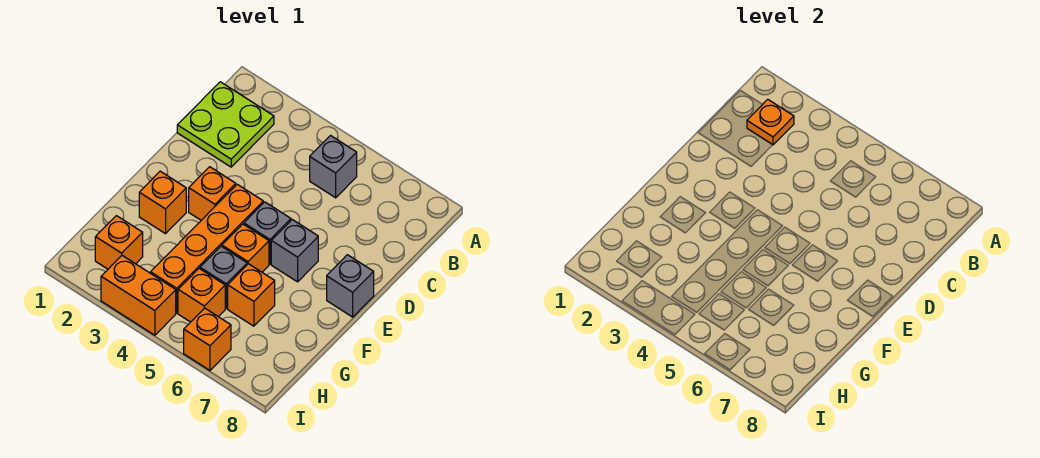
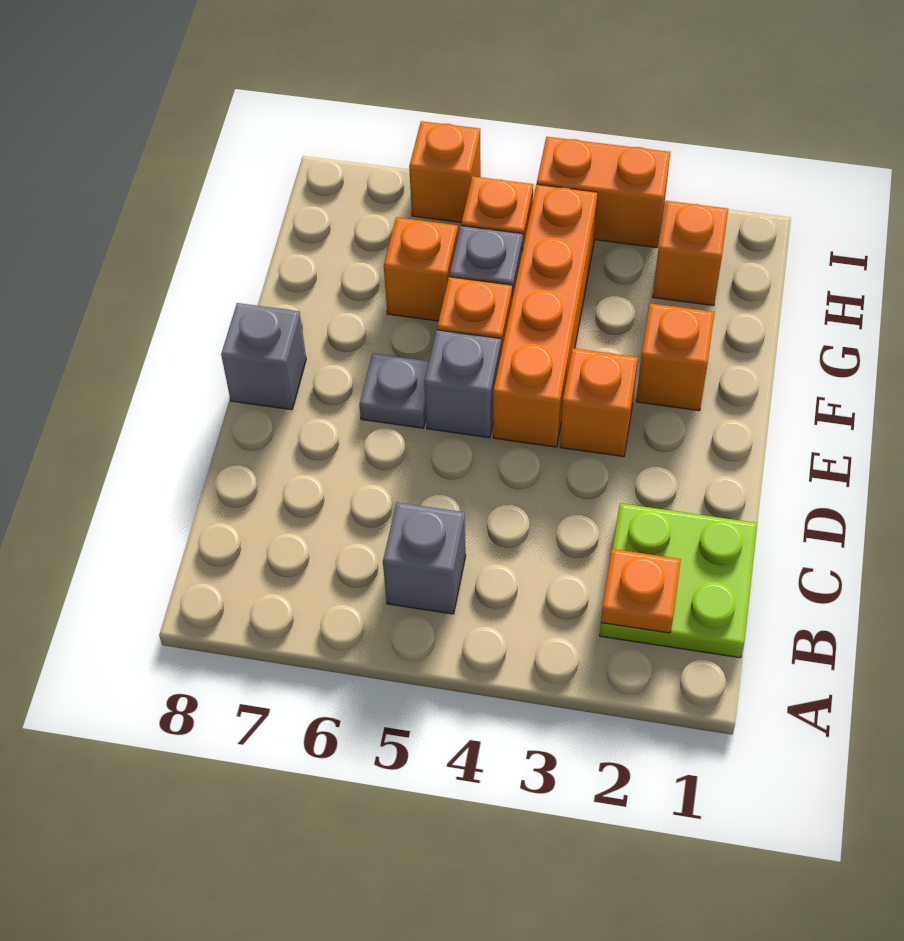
grey brick E6 level 1 -> grey plate E6 level 1

